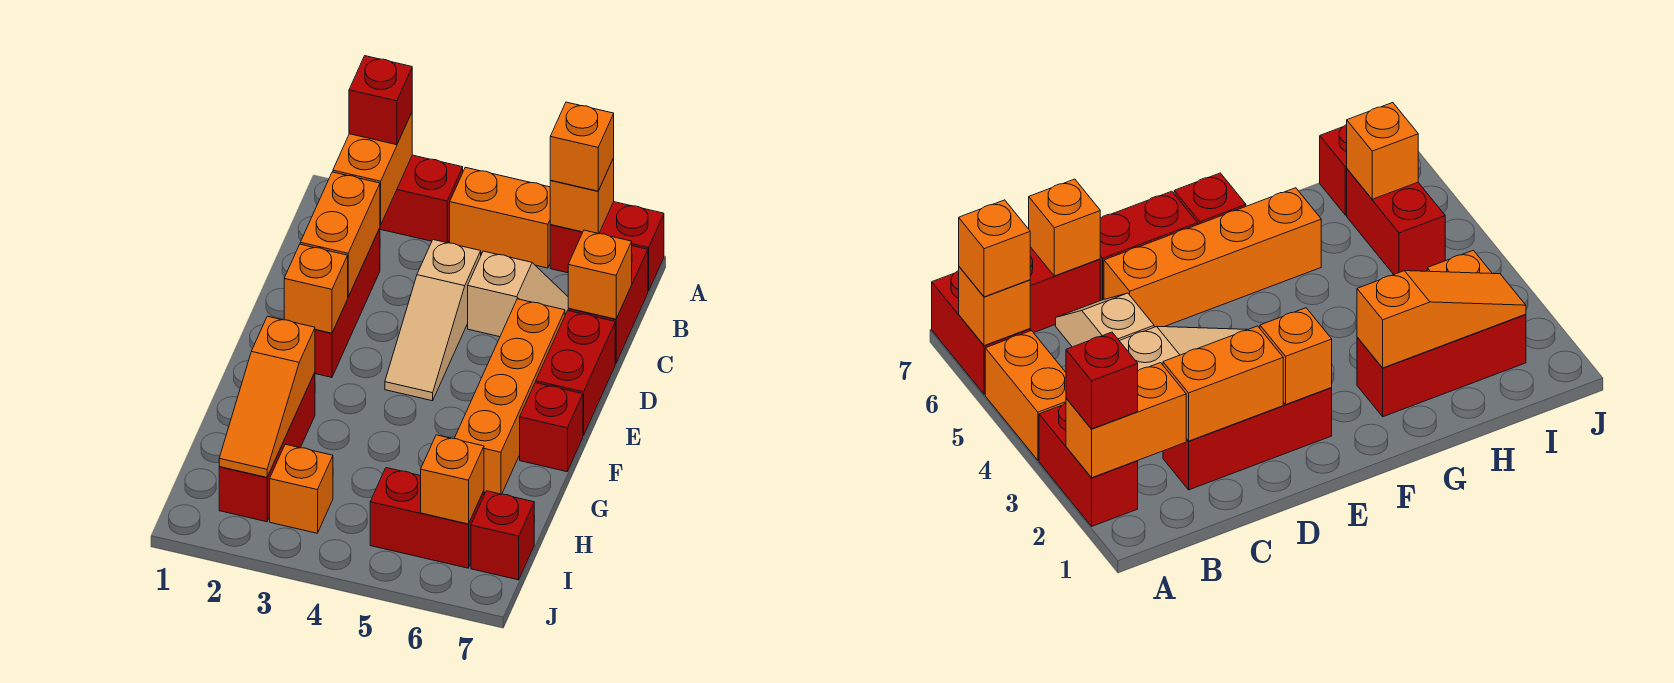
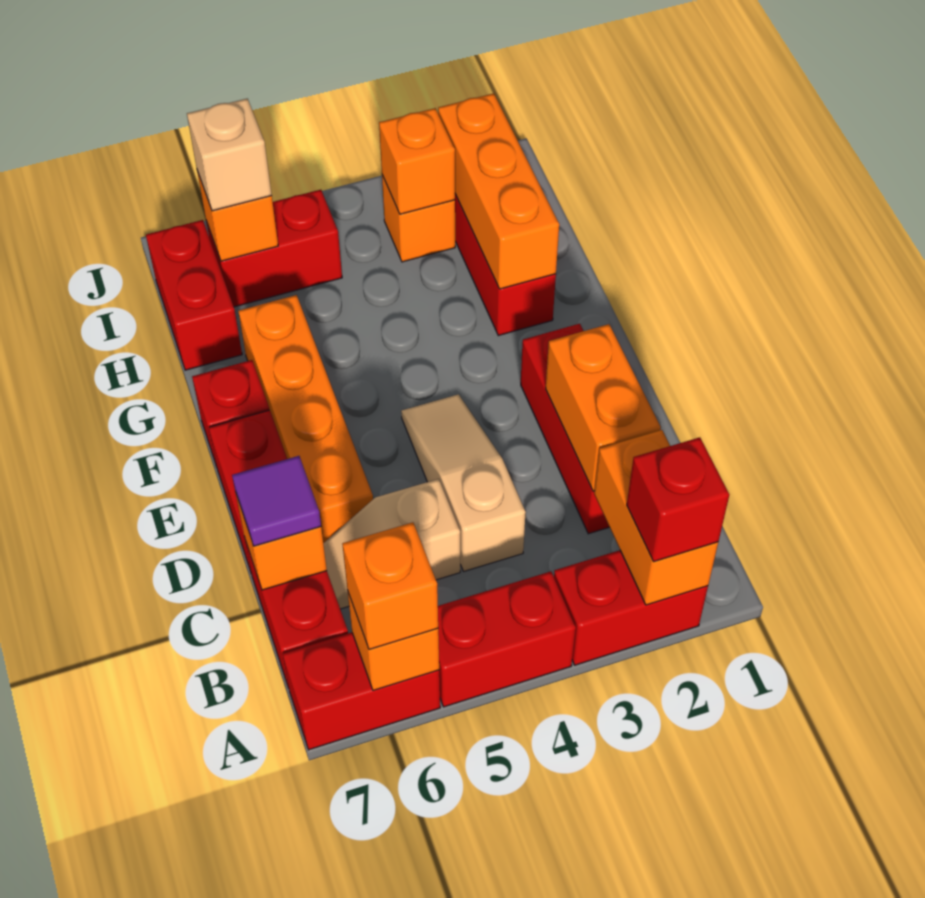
orange brick A4:A5 level 1 -> red brick A4:A5 level 1
none -> purple tile C7 level 3
orange brick E2 level 2 -> orange brick I3 level 2
orange slope G2:I2 level 2 top G -> orange brick G2:I2 level 2
none -> tan brick I6 level 3
red brick I7 level 1 -> red brick H7:I7 level 1

